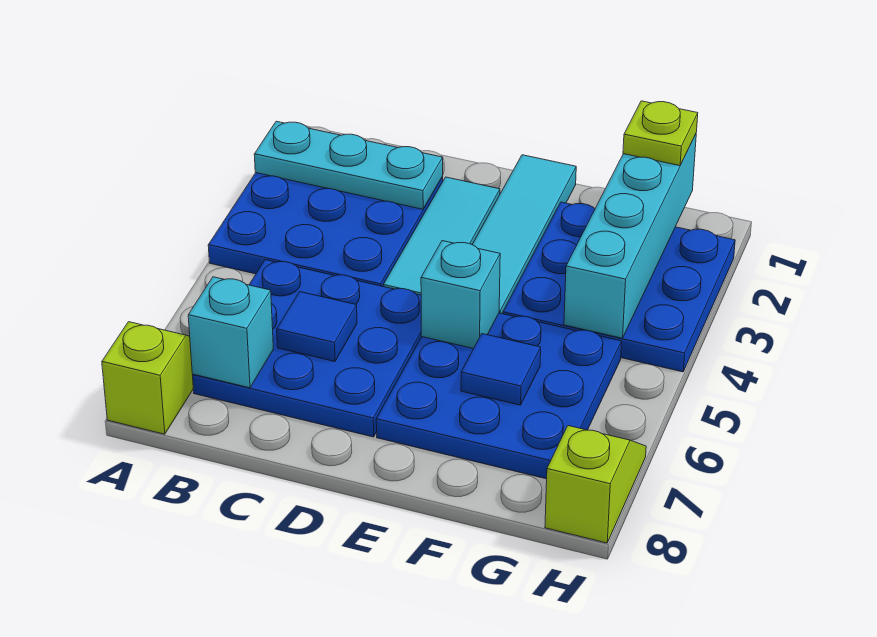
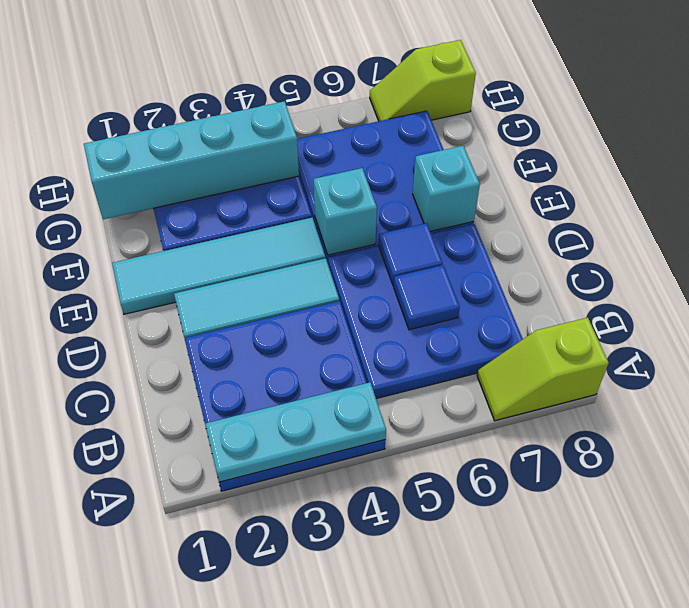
cyan plate A2:C2 level 2 -> cyan plate A2:A4 level 2
cyan brick B7 level 2 -> cyan brick E7 level 2
blue tile F6 level 2 -> blue tile D6 level 2
lime plate G1 level 3 -> none

